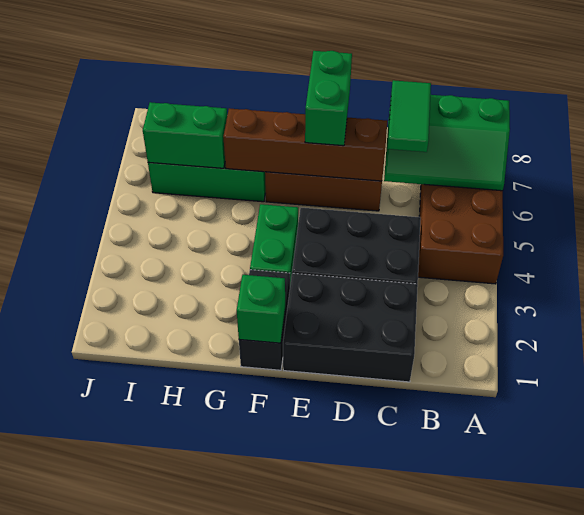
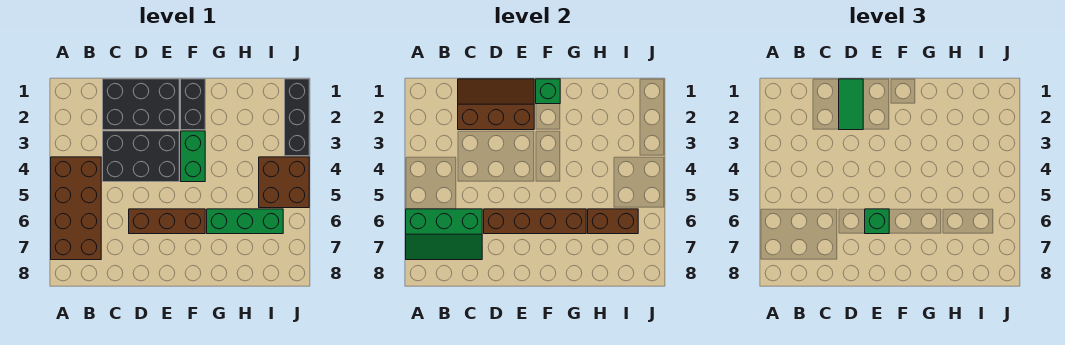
green slope A6:C7 level 2 top 7 -> green slope A6:C7 level 2 top 6
none -> brown slope C1:E2 level 2 top 2
green tile C6:C7 level 3 -> green tile D1:D2 level 3
green brick E6:E7 level 3 -> green brick E6 level 3
green brick H6:I6 level 2 -> brown brick H6:I6 level 2
none -> brown brick I4:J5 level 1
none -> black brick J1:J3 level 1

